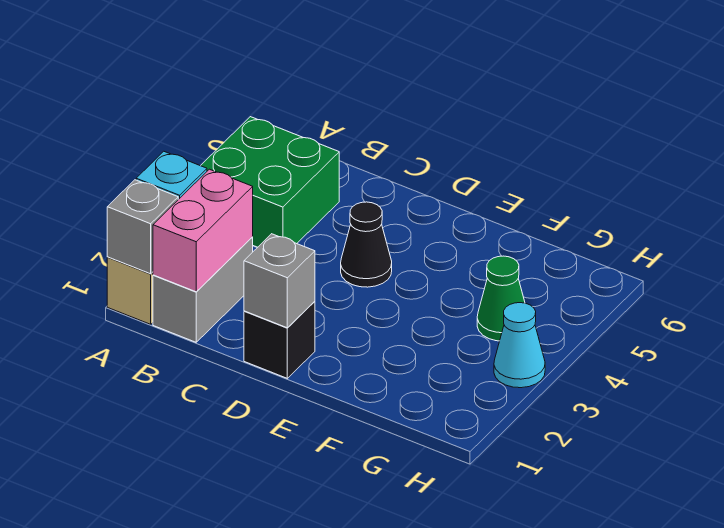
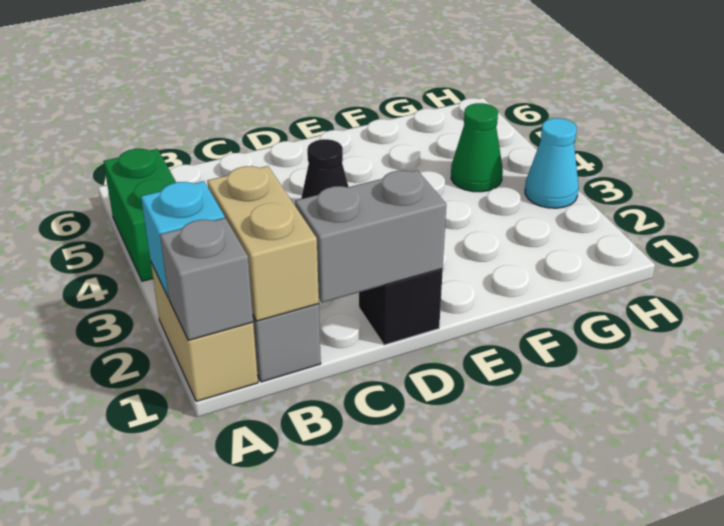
green brick A4:B5 level 1 -> green brick A4:A5 level 1
pink brick B1:B2 level 2 -> tan brick B1:B2 level 2
grey brick D1 level 2 -> grey brick C1:D1 level 2

